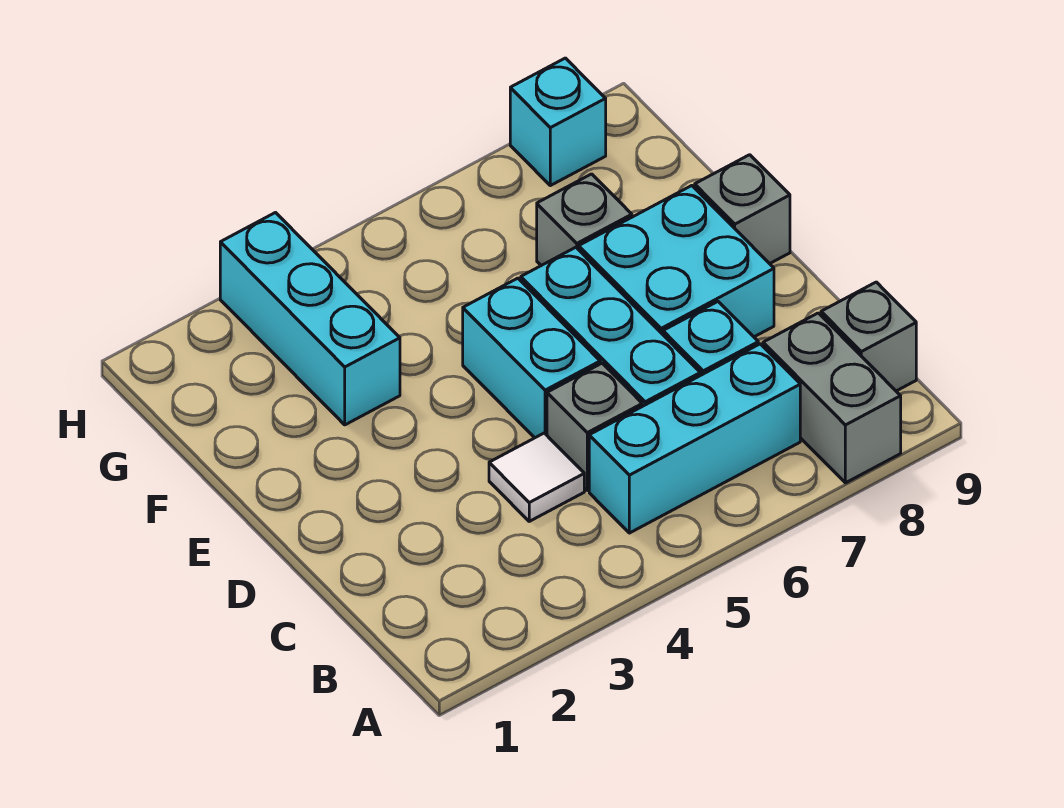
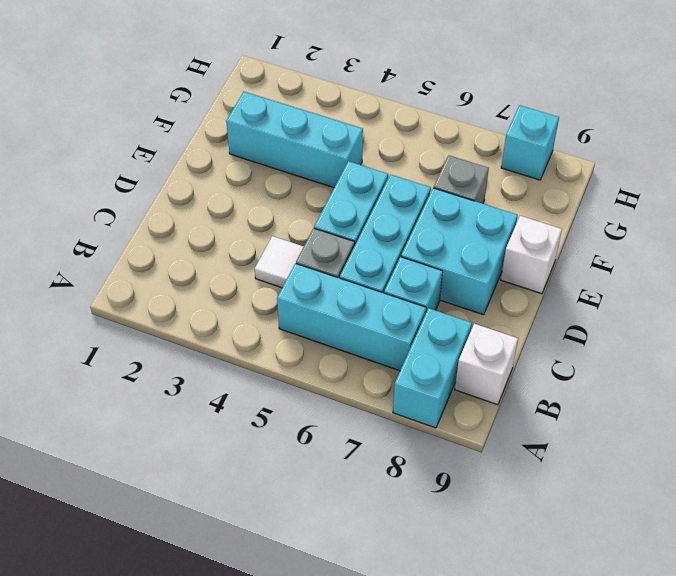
grey brick A8:B8 level 1 -> cyan brick A8:B8 level 1
grey brick B9 level 1 -> white brick B9 level 1
grey brick E9 level 1 -> white brick E9 level 1
cyan brick F3:H3 level 1 -> cyan brick F2:F4 level 1

